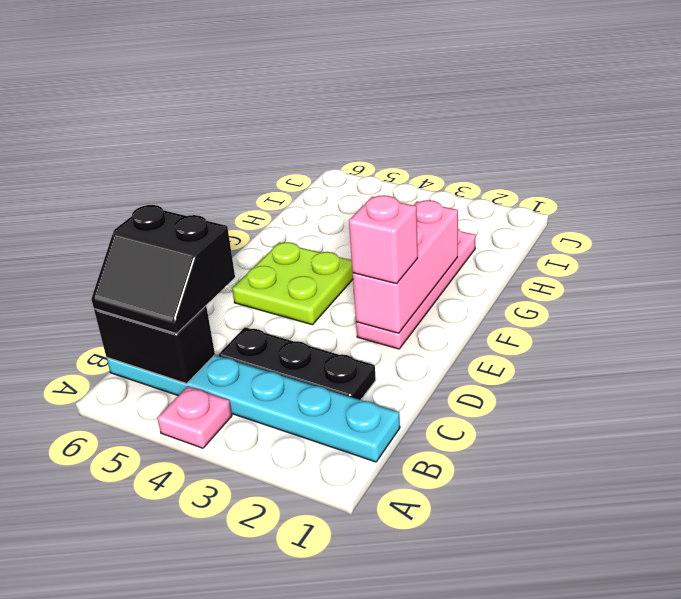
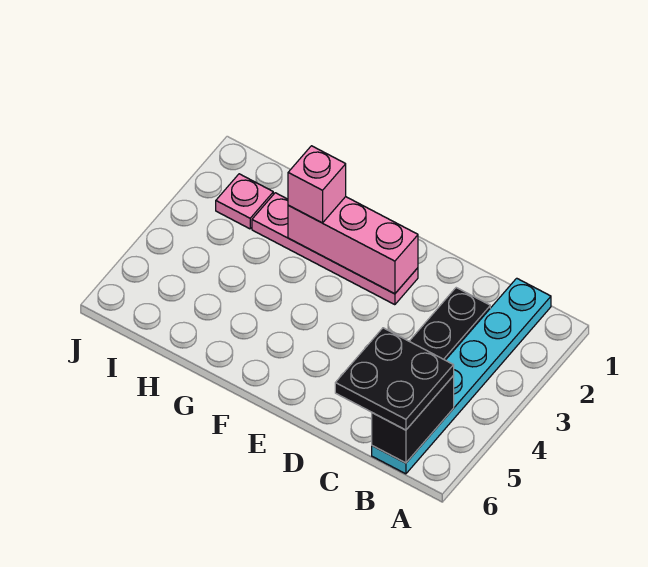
pink plate A4 level 1 -> pink plate I2 level 1
black slope B5:C6 level 3 top C -> black plate B5:C6 level 3
pink brick E2 level 3 -> pink brick G2 level 3
lime plate E4:F5 level 1 -> none

